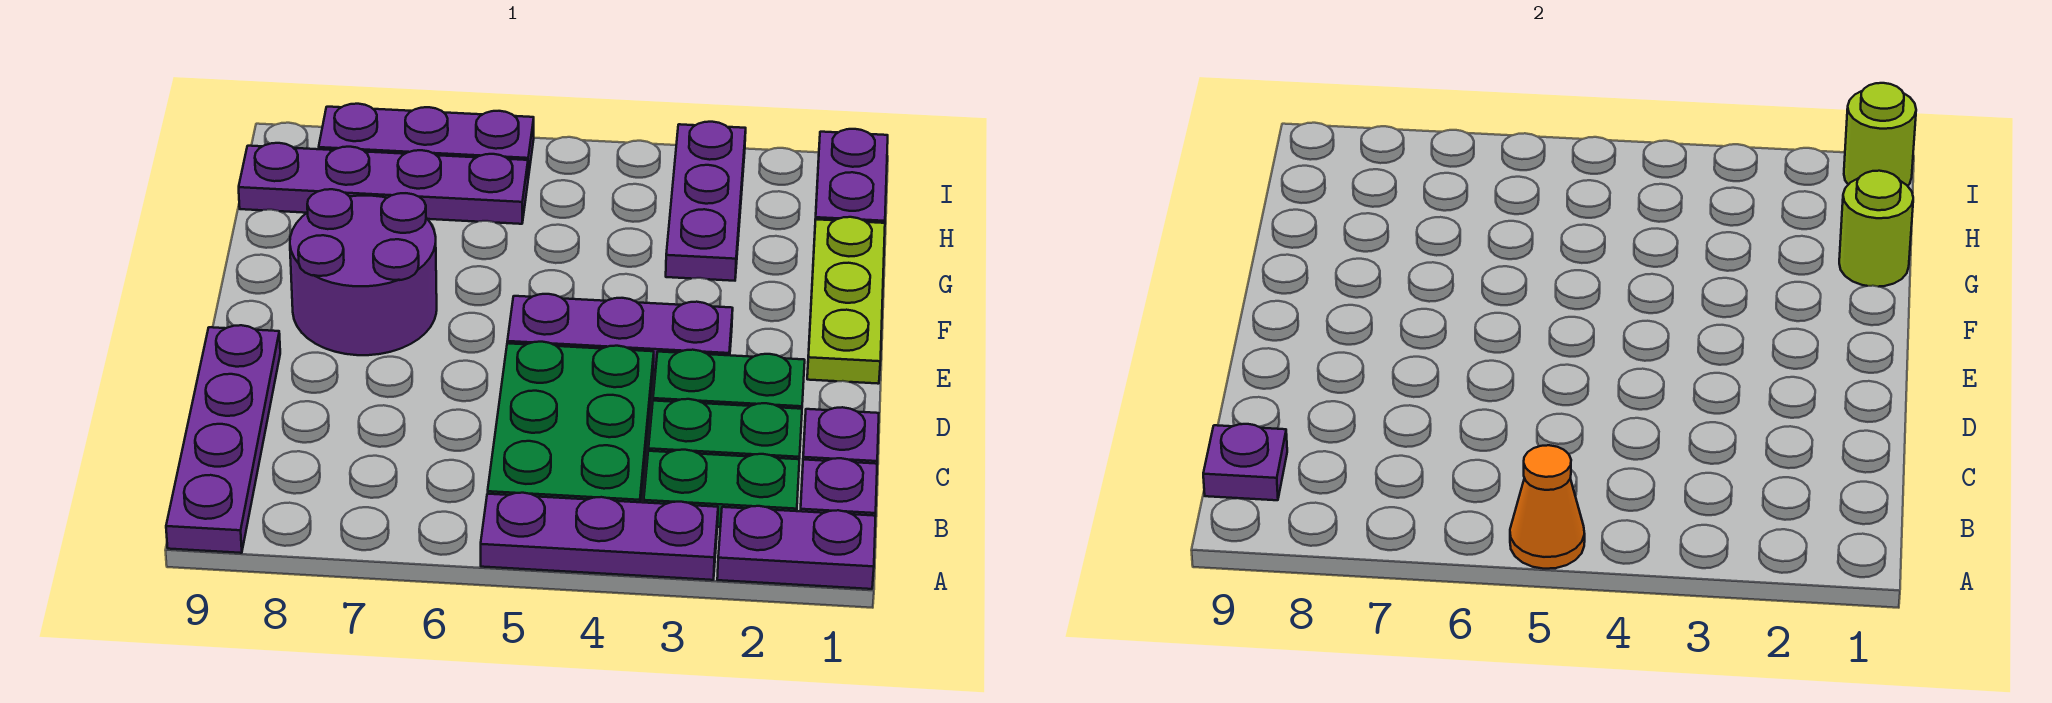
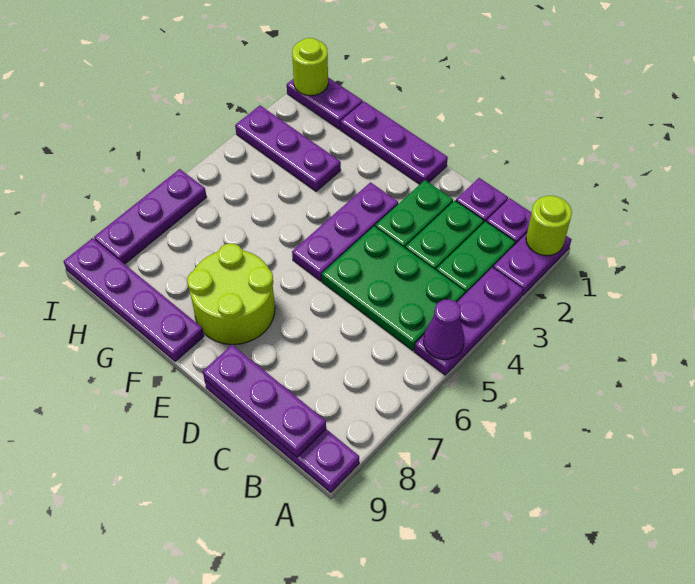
orange cone A5 level 2 -> purple cone A5 level 2
purple plate B9 level 2 -> purple plate B9:D9 level 2
lime plate E1:G1 level 1 -> purple plate E1:G1 level 1
purple round brick E7:F8 level 1 -> lime round brick E7:F8 level 1
lime round brick G1 level 2 -> lime round brick A1 level 2
purple plate H6:H9 level 1 -> purple plate F9:I9 level 1

